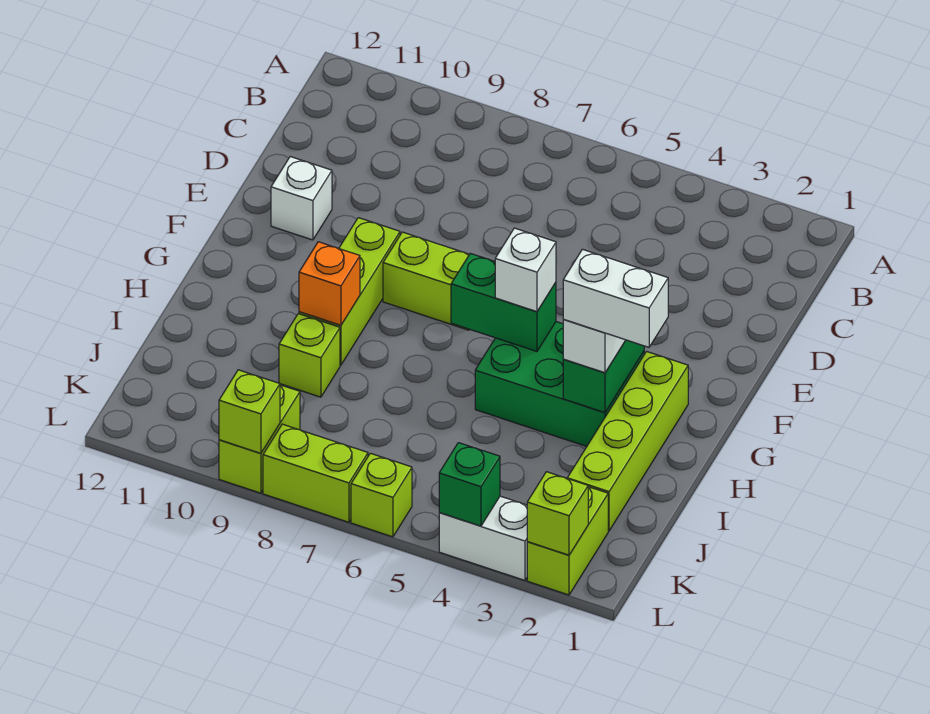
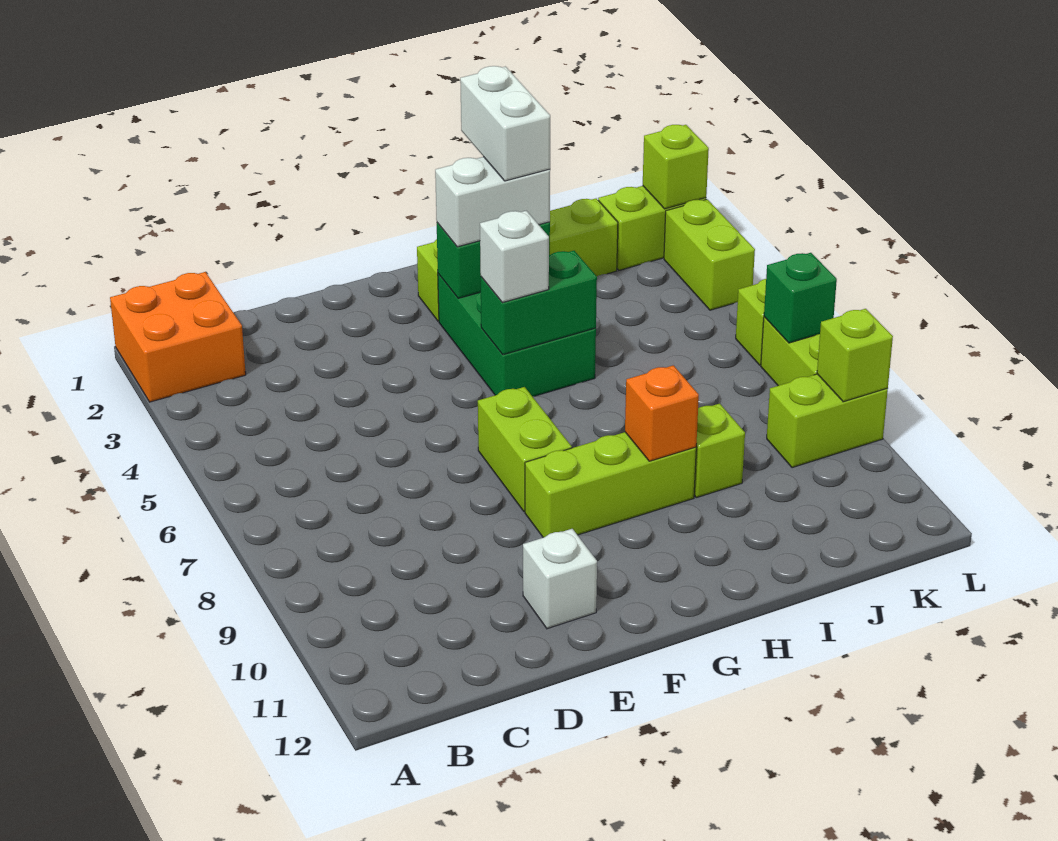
none -> orange brick A1:B2 level 1
green brick G5:G6 level 2 -> green brick G5:H5 level 2
white brick L3:L4 level 1 -> lime brick L3:L4 level 1
green brick L4 level 2 -> green brick L7 level 2

